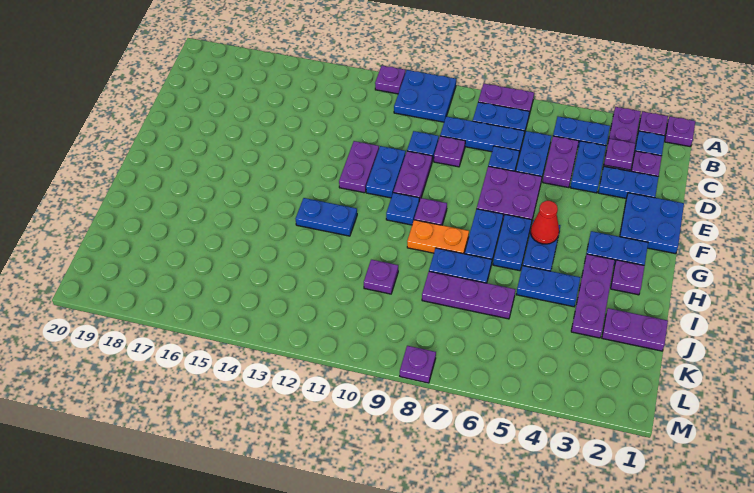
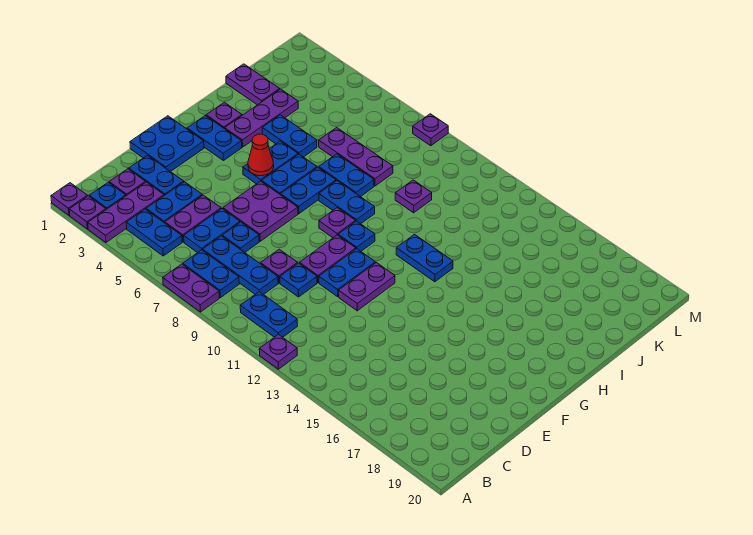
blue plate A10:B11 level 1 -> blue plate B10:B11 level 1
purple plate C3 level 2 -> none
orange plate H8:H9 level 1 -> blue plate H8:H9 level 1

